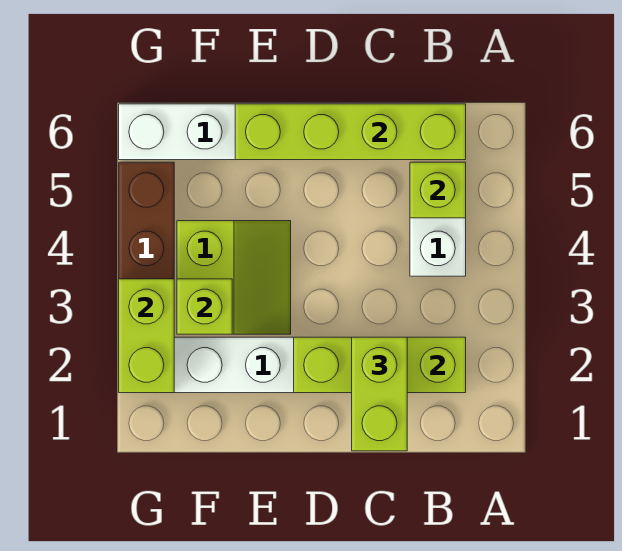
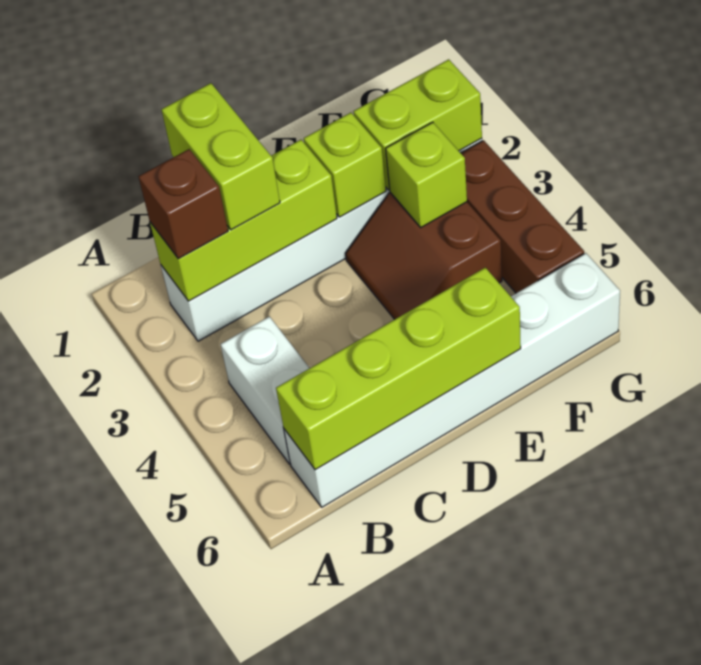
none -> brown brick B2 level 3
lime brick B5 level 2 -> lime brick E2 level 2
lime slope E3:F4 level 1 top F -> brown slope E3:F4 level 1 top F
lime brick G2:G3 level 2 -> lime brick F2:G2 level 2

